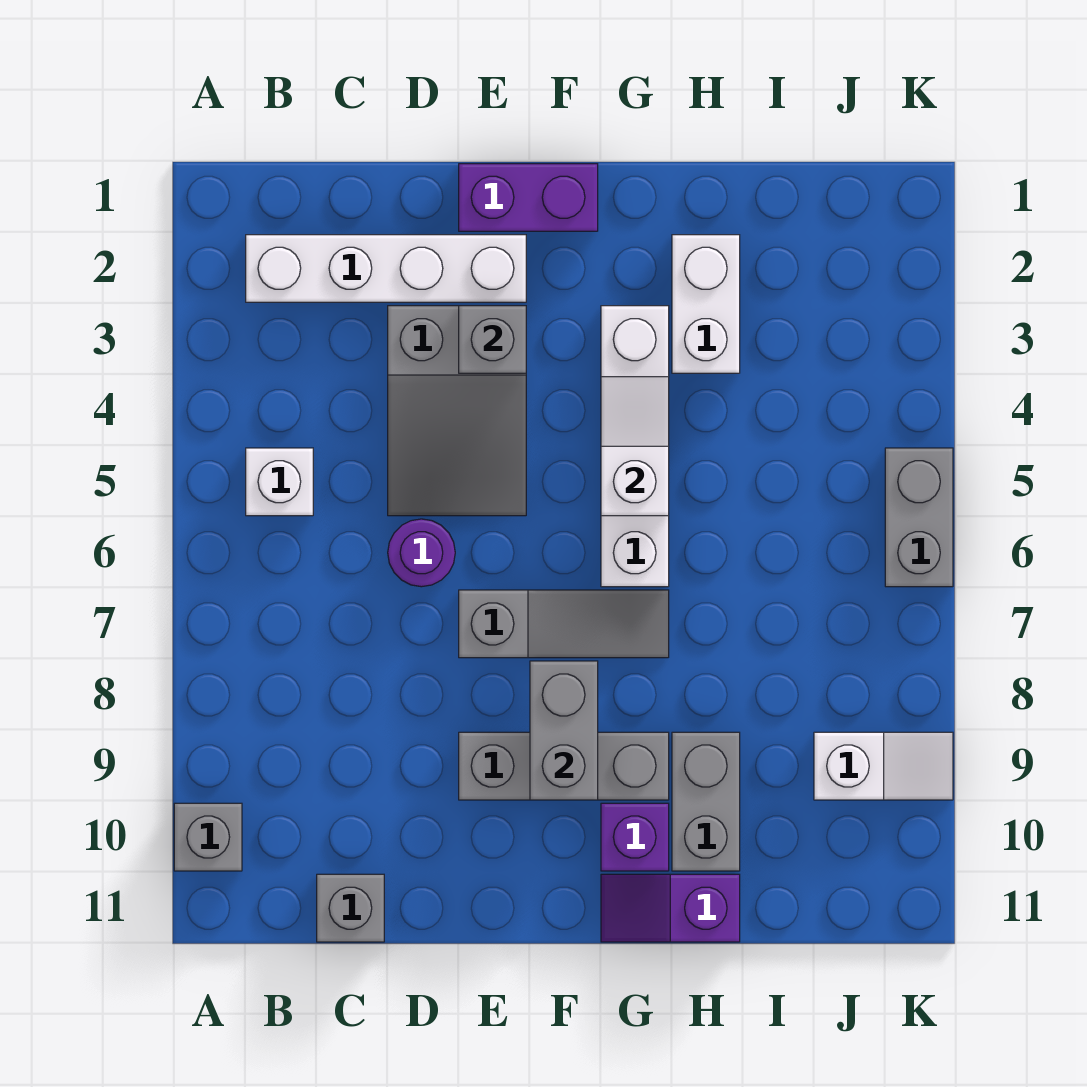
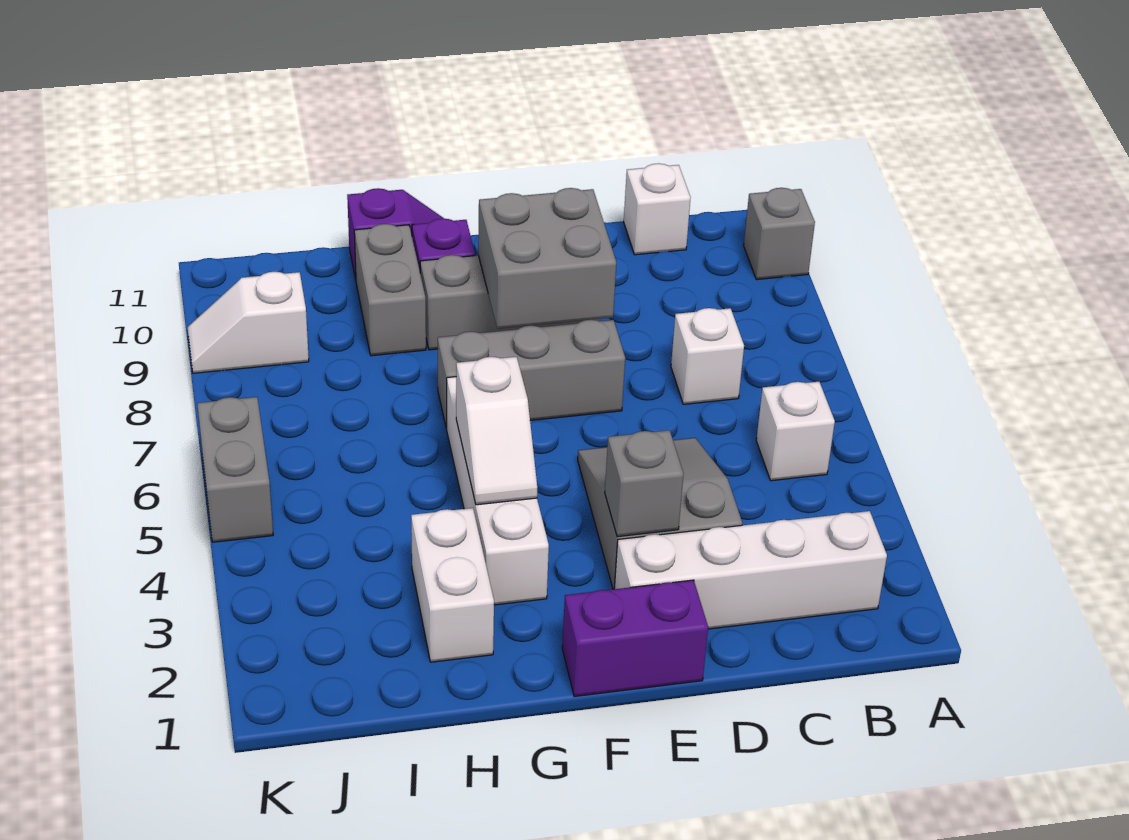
none -> white brick C7 level 1
grey brick C11 level 1 -> white brick C11 level 1
purple round brick D6 level 1 -> none
grey slope E7:G7 level 1 top E -> grey brick E7:G7 level 1
grey brick F8:F9 level 2 -> grey brick E8:F9 level 2

